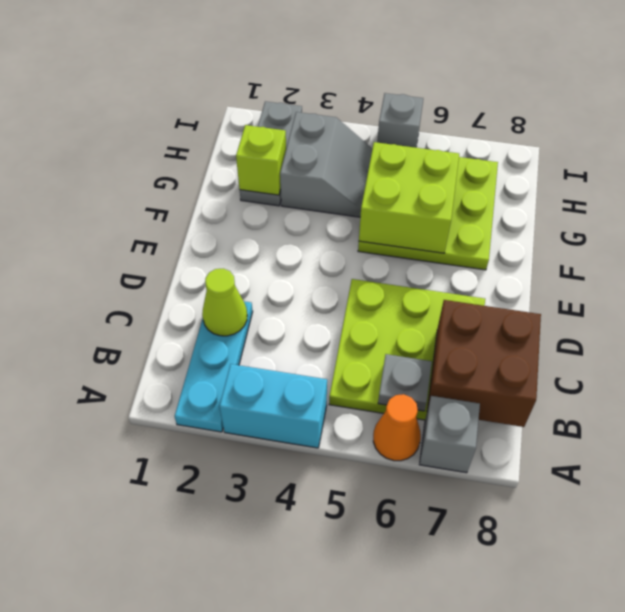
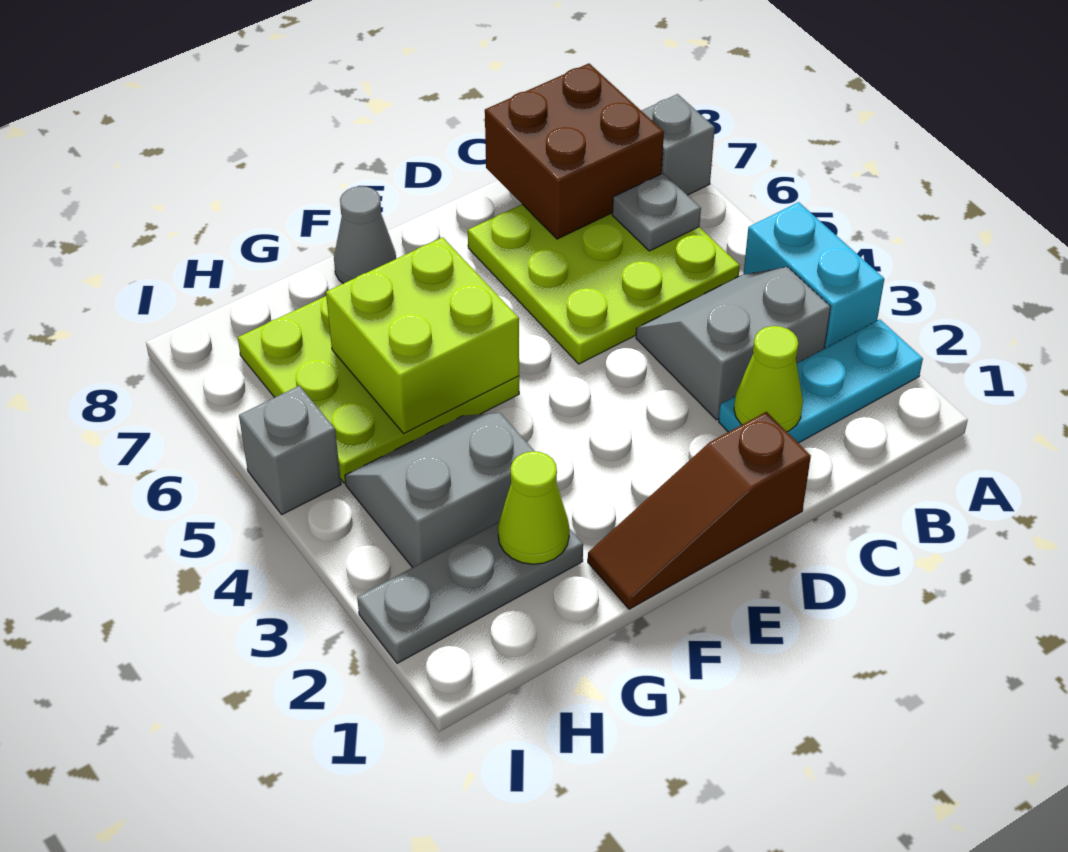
orange cone A6 level 1 -> none
none -> grey slope B3:C4 level 1 top 3
none -> brown slope D1:F1 level 1 top D
none -> grey cone F8 level 1
lime brick G2 level 2 -> lime cone G2 level 2

